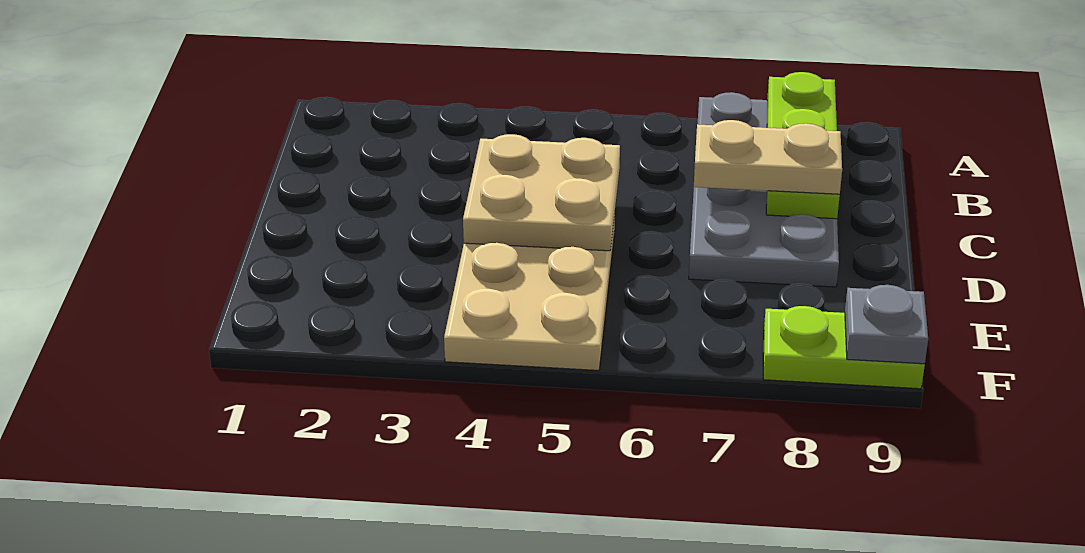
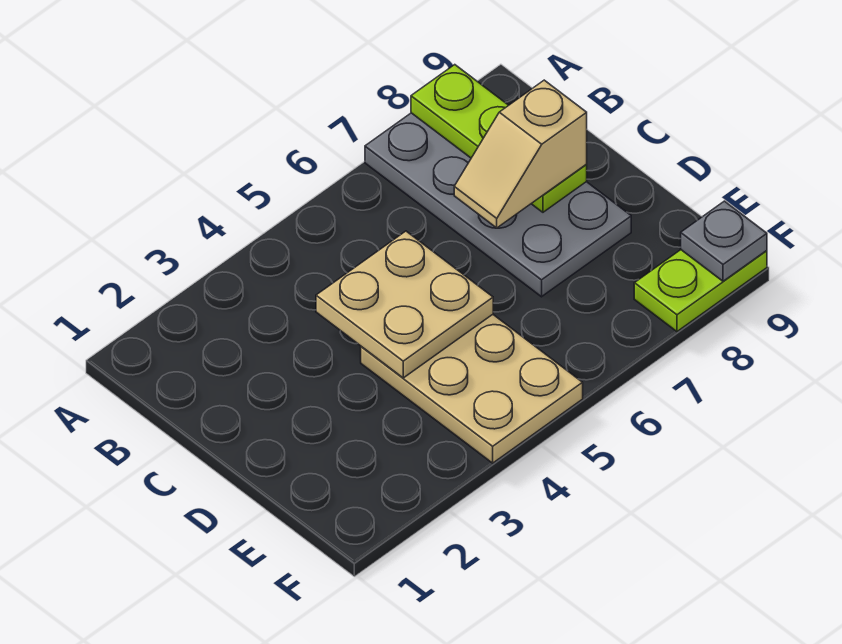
tan plate C7:C8 level 3 -> tan slope C7:C8 level 3 top 8

